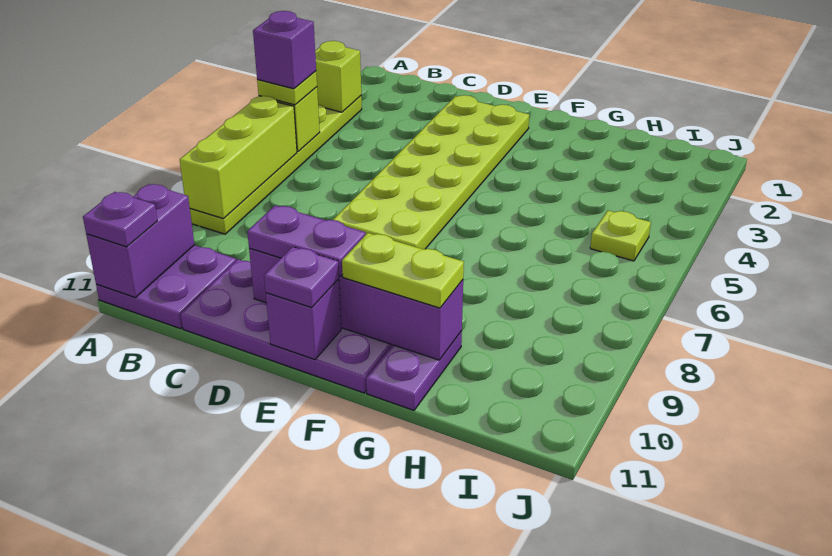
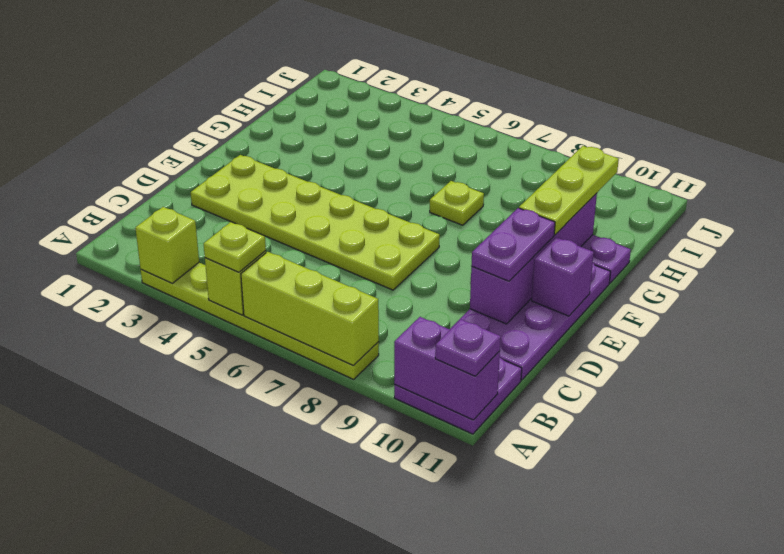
purple brick A5 level 4 -> none
purple plate E11 level 3 -> none
lime plate F10:G10 level 3 -> lime plate F10:H10 level 3
lime plate I5 level 1 -> lime plate G7 level 1

